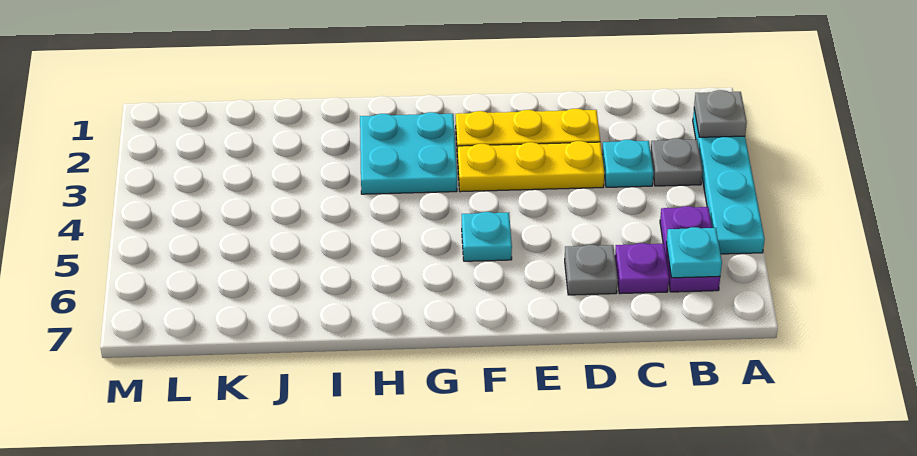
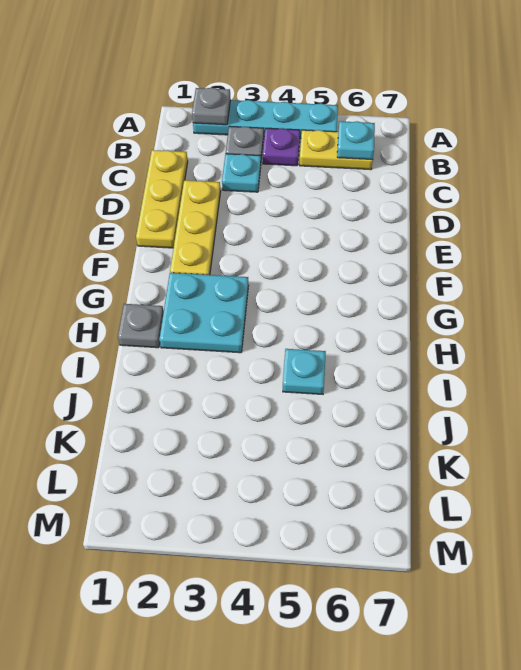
purple plate B5:B6 level 1 -> yellow plate B5:B6 level 1
purple plate C6 level 1 -> purple plate B4 level 1
yellow plate D3:F3 level 1 -> yellow plate C1:E1 level 1
grey plate D6 level 1 -> grey plate H1 level 1
cyan plate F5 level 1 -> cyan plate I5 level 1

